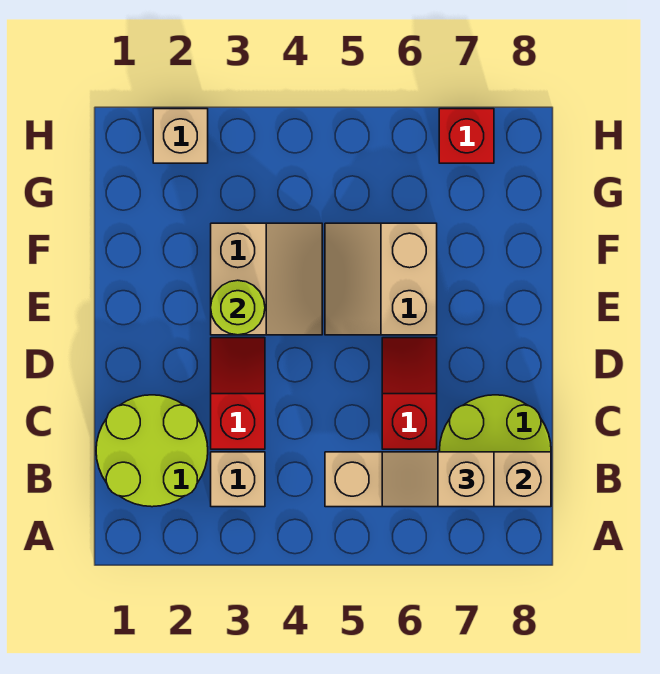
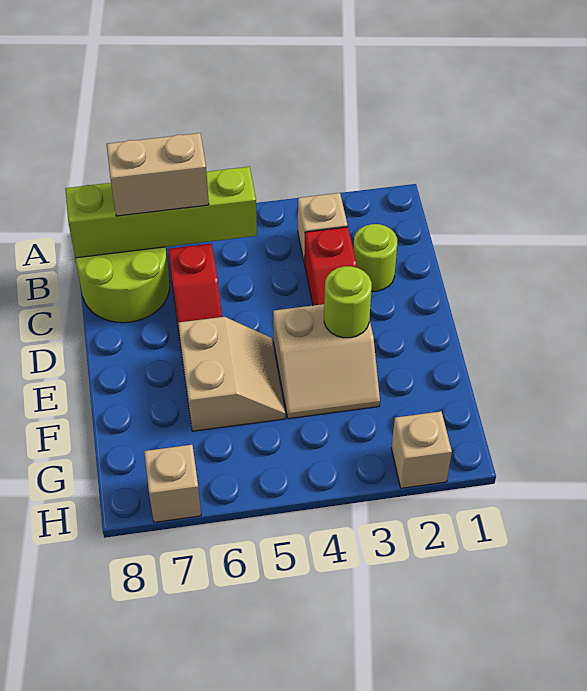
lime round brick B1:C2 level 1 -> lime round brick C2 level 1
tan brick B5:B8 level 2 -> lime brick B5:B8 level 2
tan slope B6:B7 level 3 top 7 -> tan brick B6:B7 level 3
tan slope E3:F4 level 1 top 3 -> tan slope E3:F4 level 1 top E
red brick H7 level 1 -> tan brick H7 level 1

